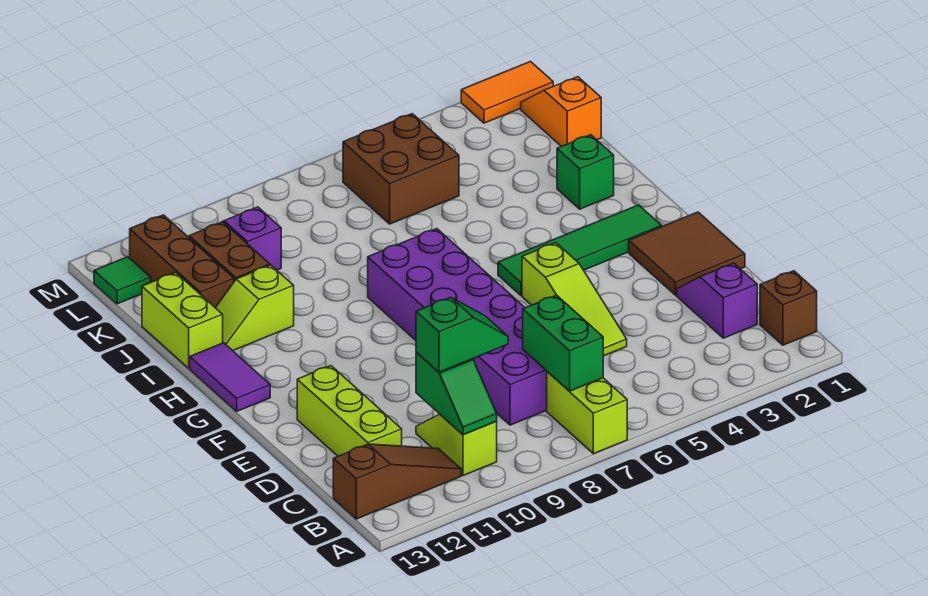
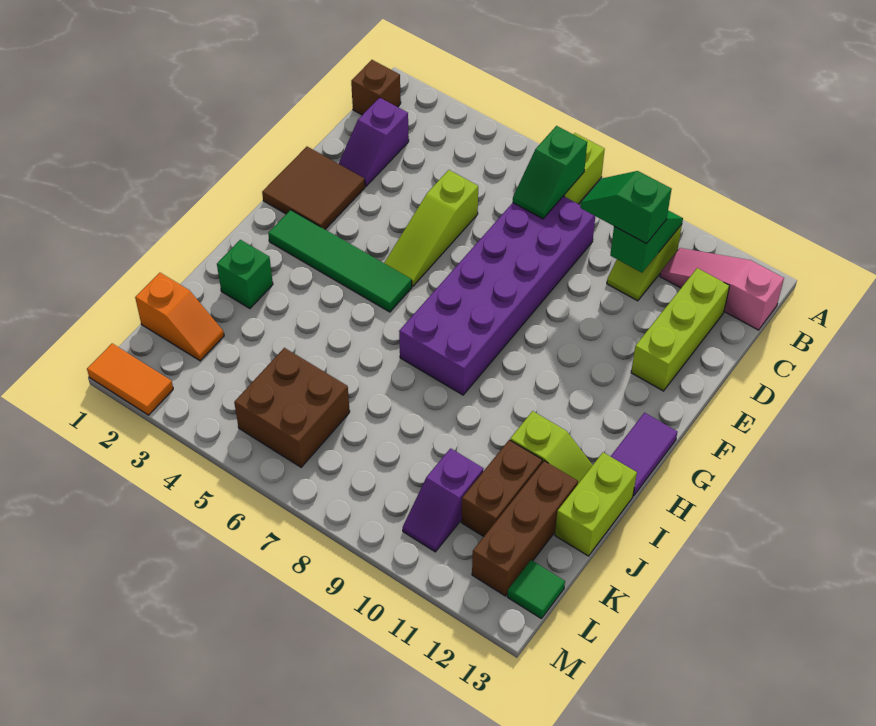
green brick B7:C7 level 2 -> green slope B7:C7 level 2 top B
brown slope B11:B13 level 1 top 13 -> pink slope B11:B13 level 1 top 13
lime slope D5:F5 level 1 top F -> lime slope D5:F5 level 1 top D
orange slope K1:L1 level 1 top K -> orange slope K1:K2 level 1 top 1

